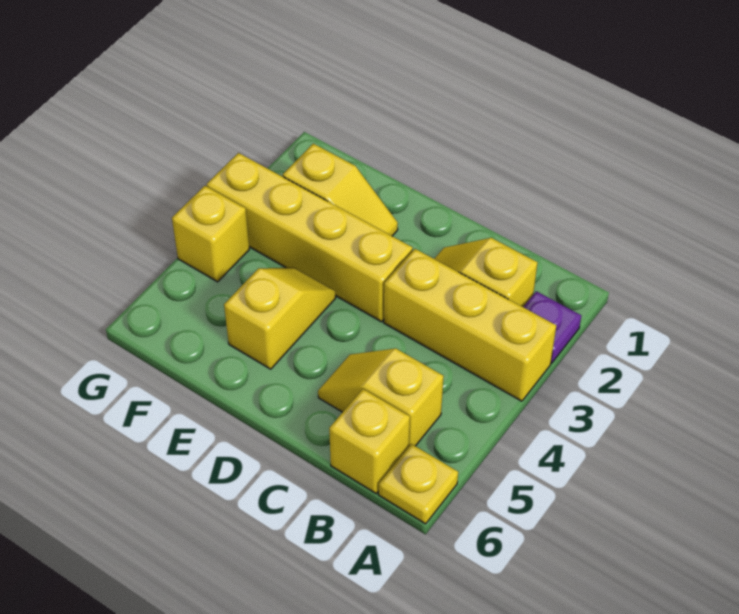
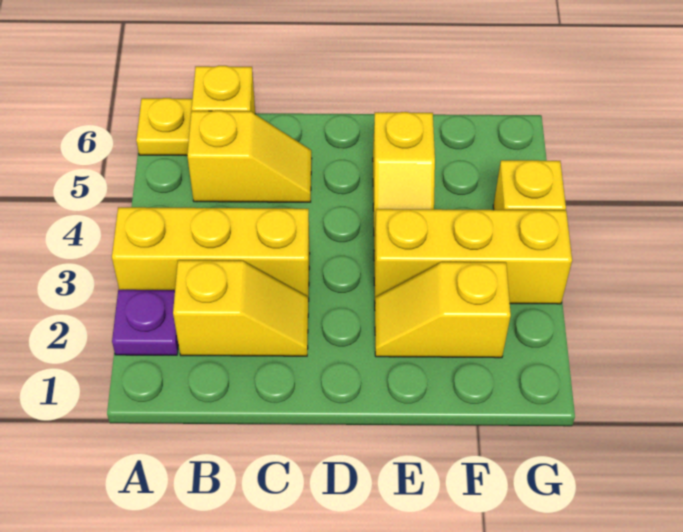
yellow brick D3:G3 level 1 -> yellow brick E3:G3 level 1

